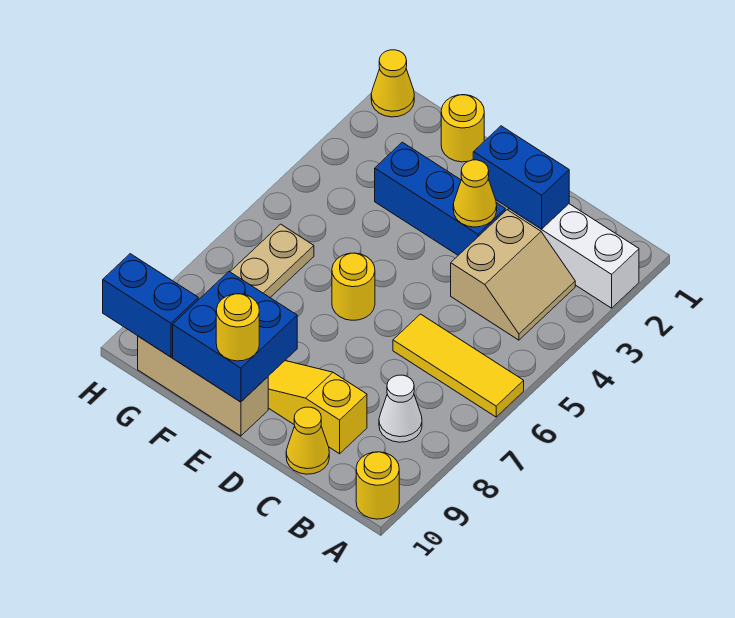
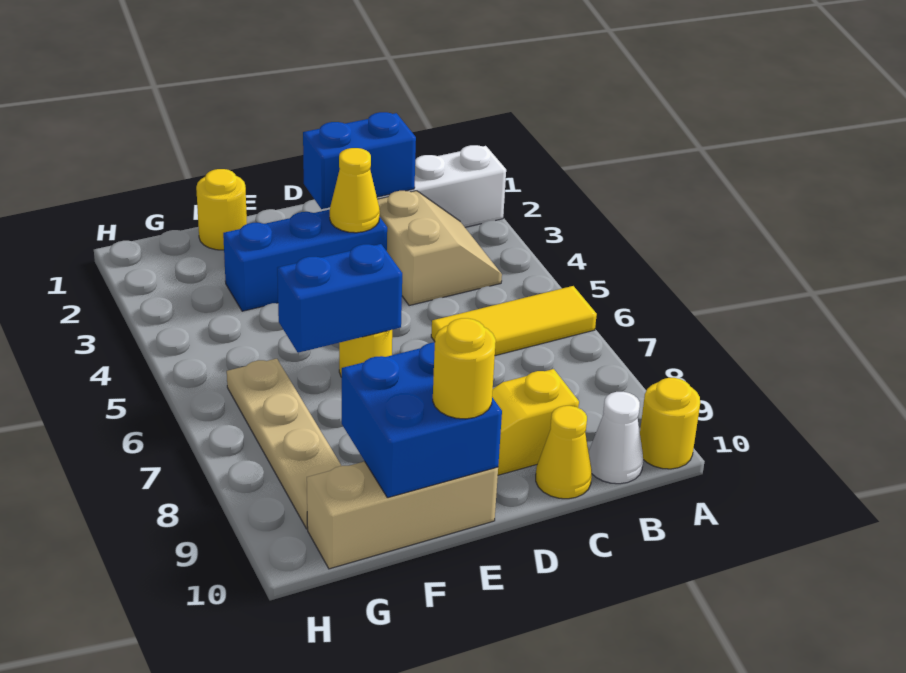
white cone B8 level 1 -> white cone B10 level 1
blue brick G10:H10 level 2 -> blue brick E6:F6 level 2
yellow cone H1 level 1 -> none

